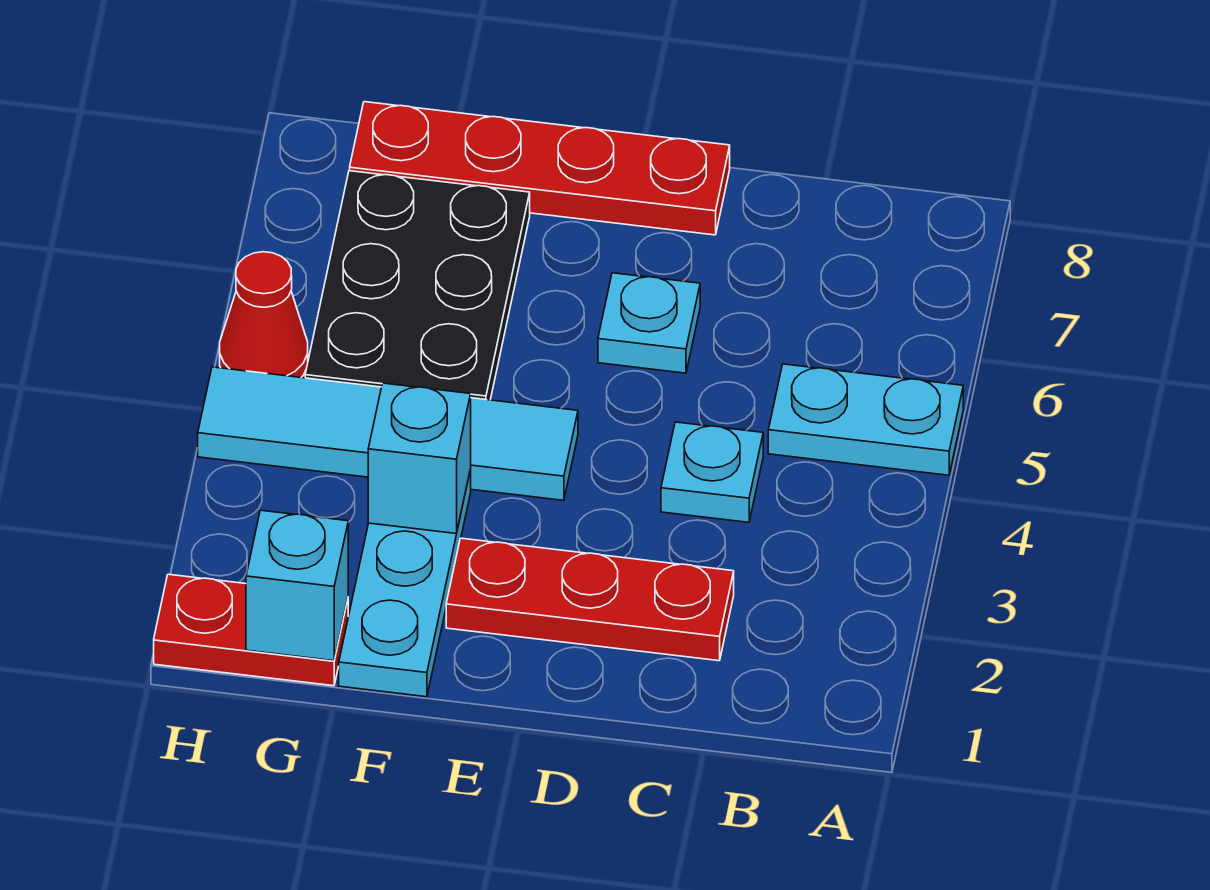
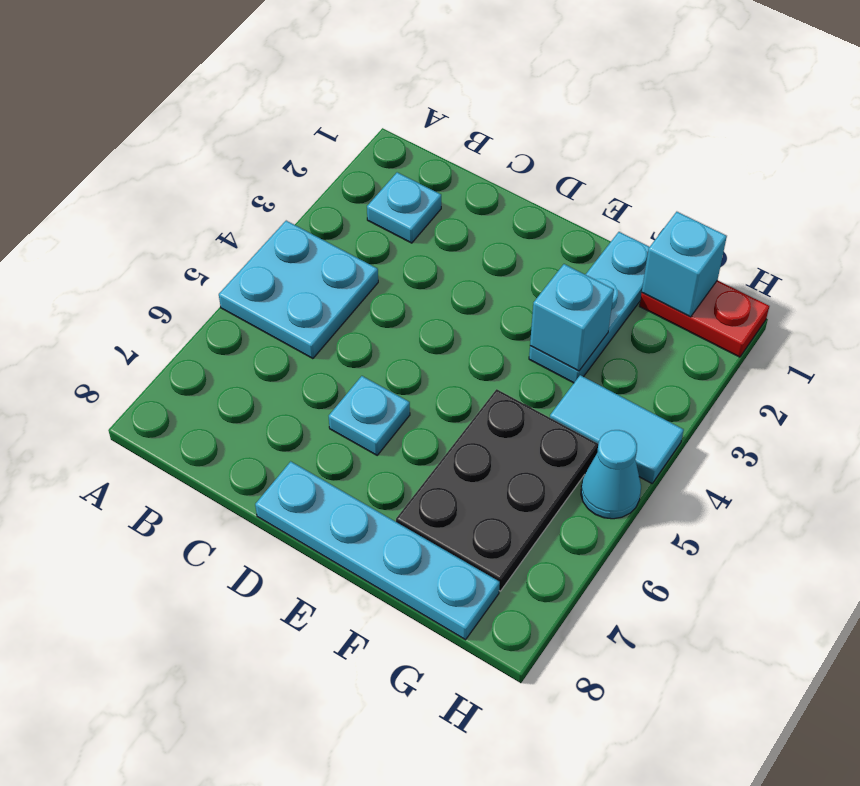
cyan plate A5:B5 level 1 -> cyan plate A4:B5 level 1
red plate C2:E2 level 1 -> none
cyan plate C4 level 1 -> cyan plate B2 level 1
red plate D8:G8 level 1 -> cyan plate D8:G8 level 1
cyan tile E4:H4 level 1 -> cyan tile G4:H4 level 1
red cone H5 level 1 -> cyan cone H5 level 1

